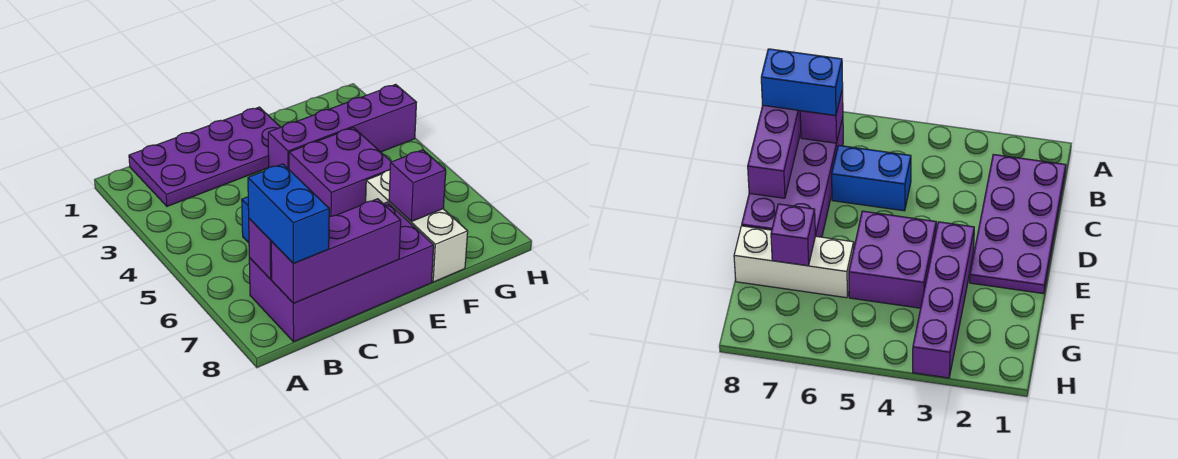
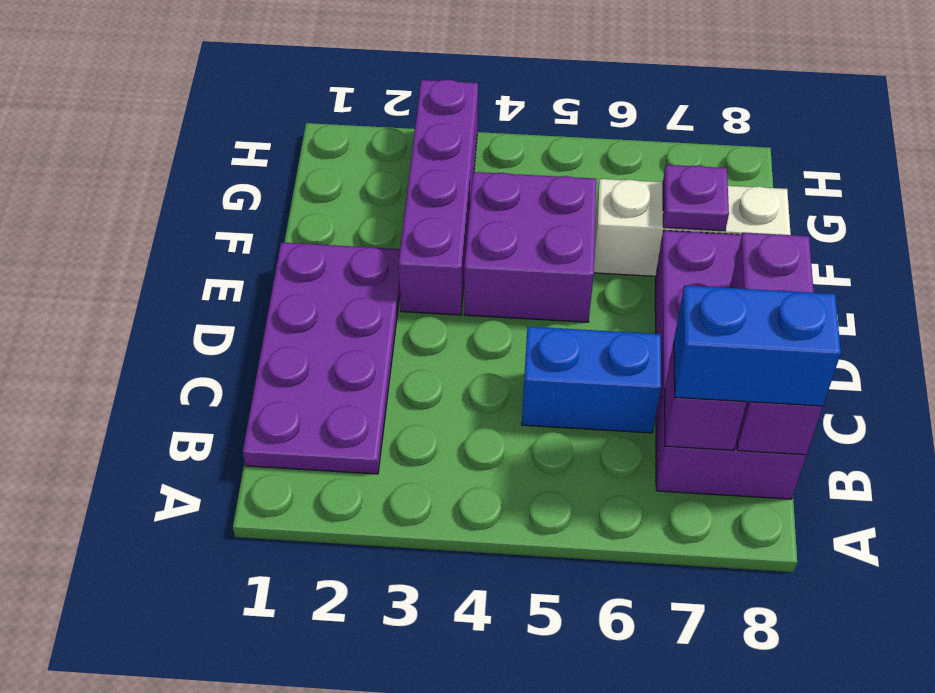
purple brick F7 level 2 -> purple plate F7 level 2

